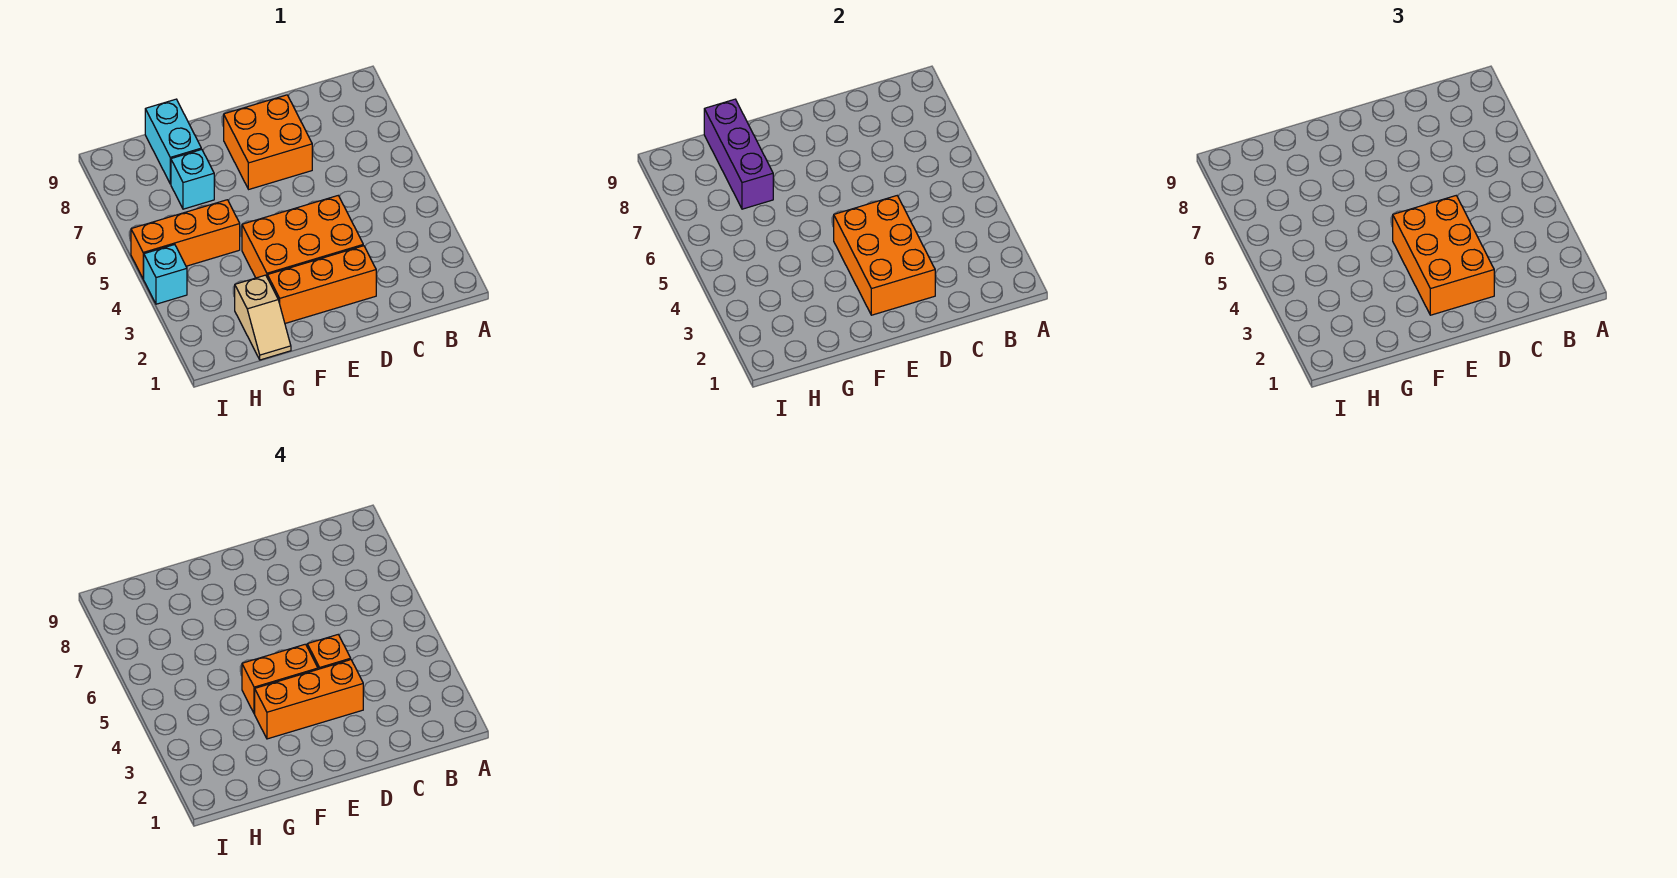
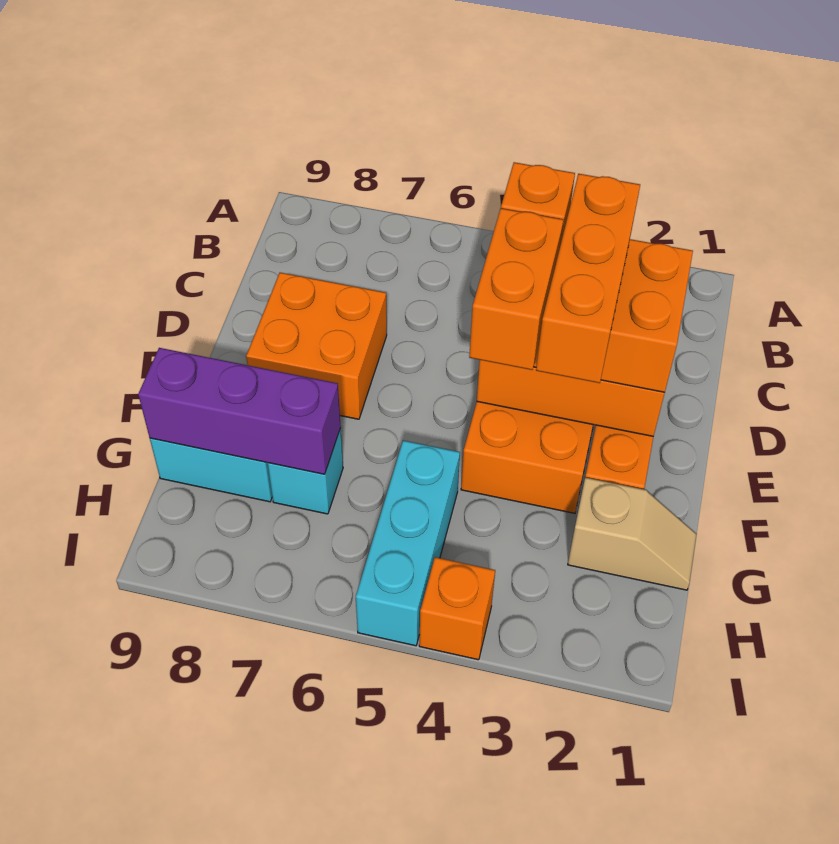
orange brick G5:I5 level 1 -> cyan brick G5:I5 level 1
cyan brick I4 level 1 -> orange brick I4 level 1

